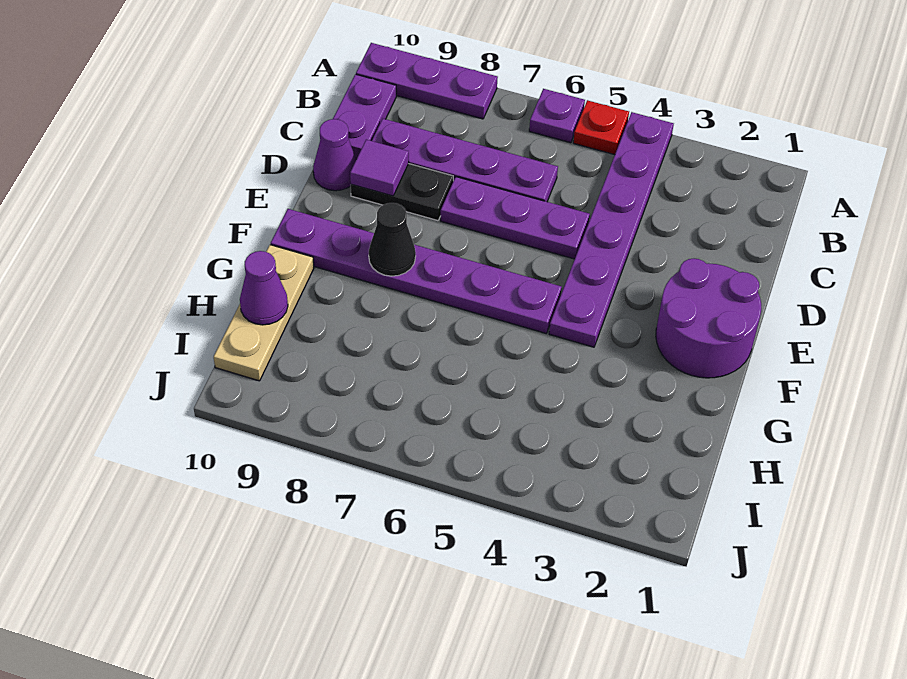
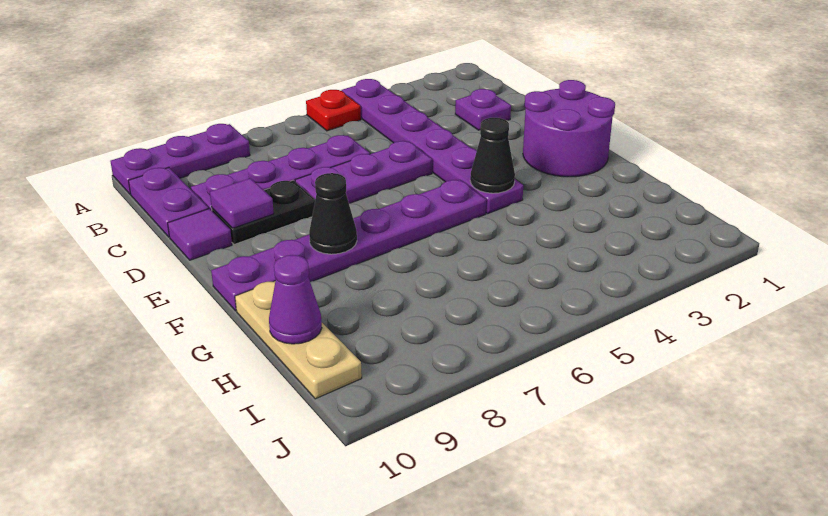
purple plate A6 level 1 -> purple plate C2 level 1
purple cone D10 level 1 -> purple tile D10 level 1
none -> black cone F4 level 2

